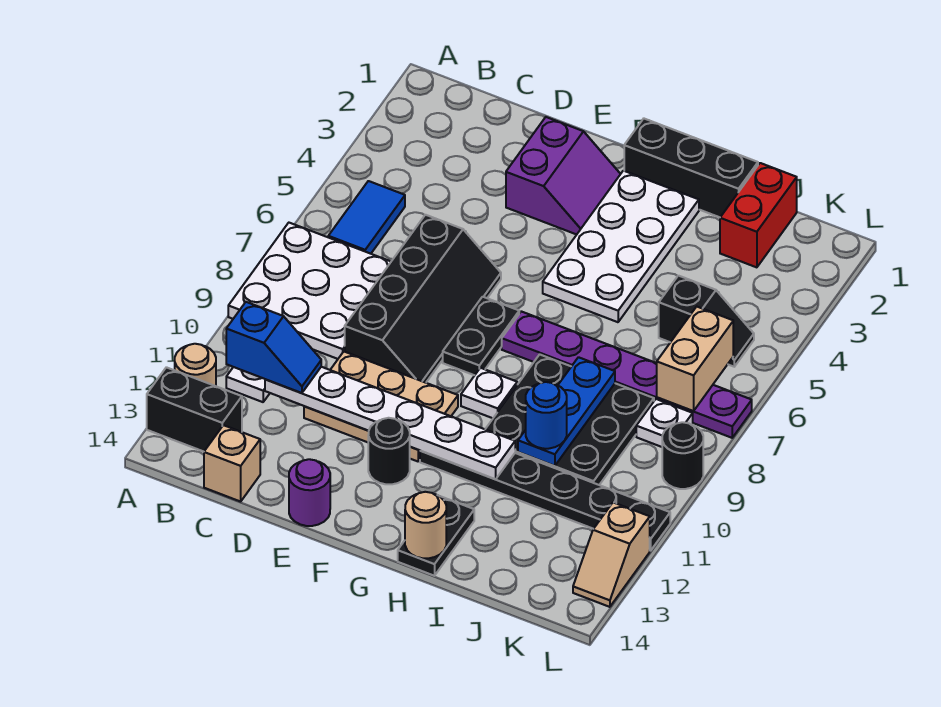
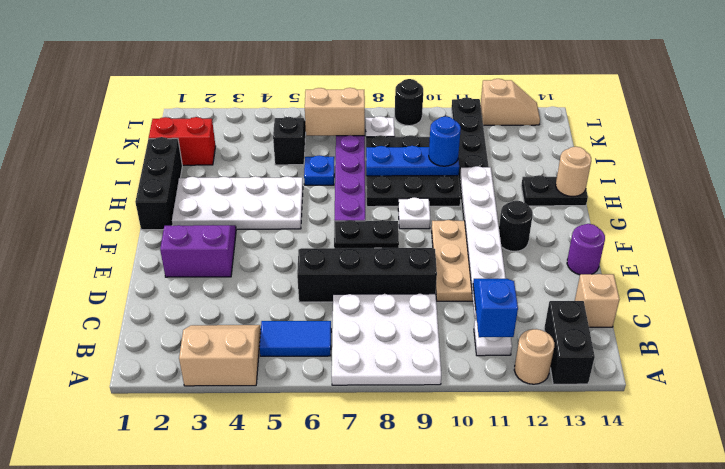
none -> tan slope A3:B4 level 1 top A
none -> blue plate I6 level 1

